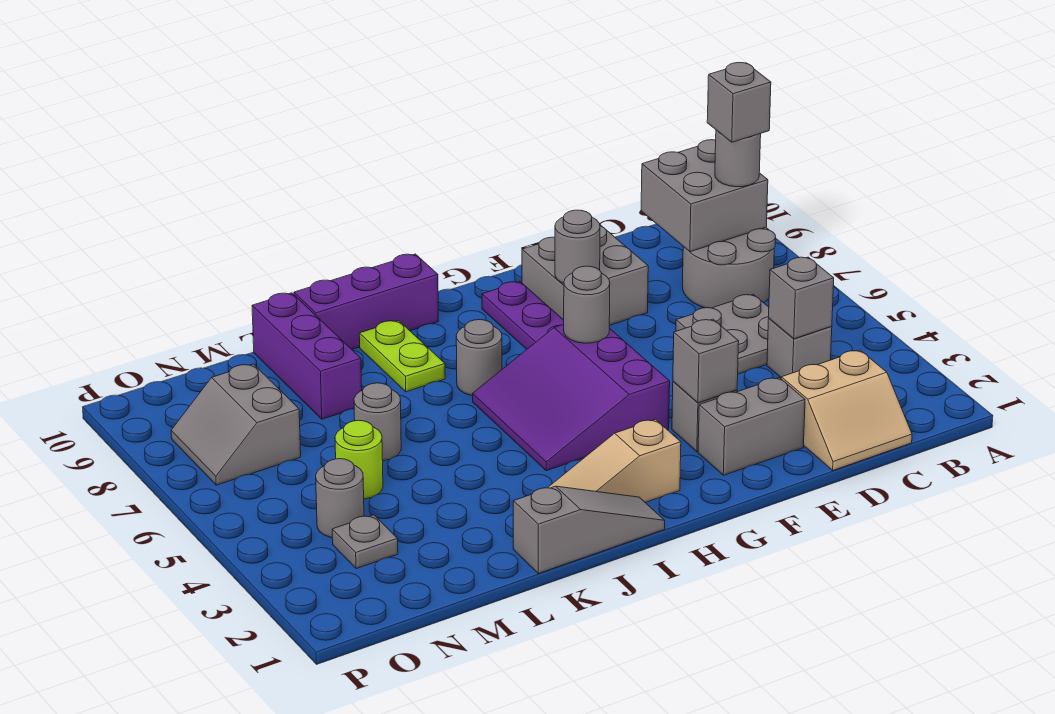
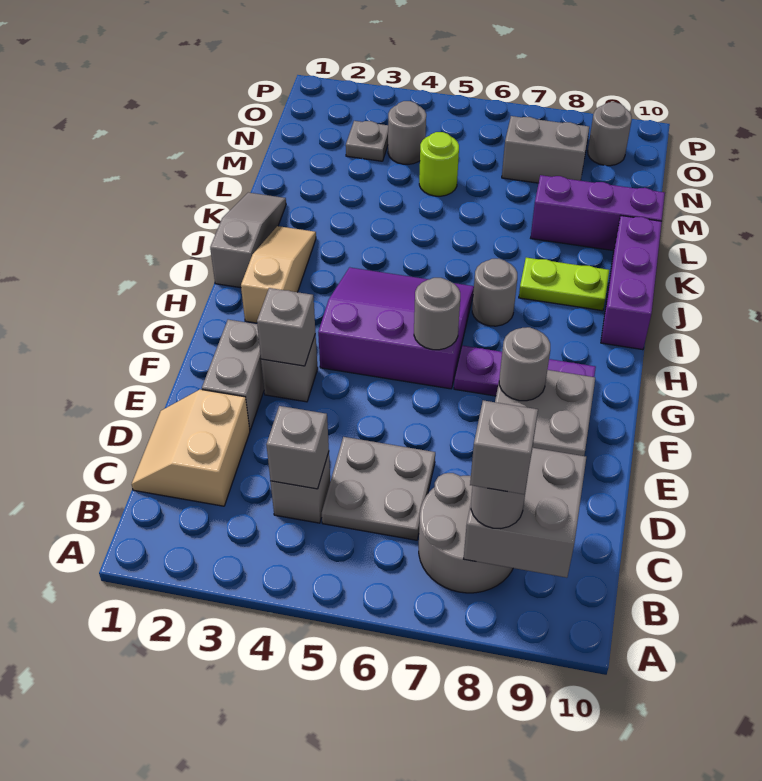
grey slope I1:K1 level 1 top K -> grey slope I1:K1 level 1 top I
grey round brick L6 level 1 -> grey round brick O9 level 1

